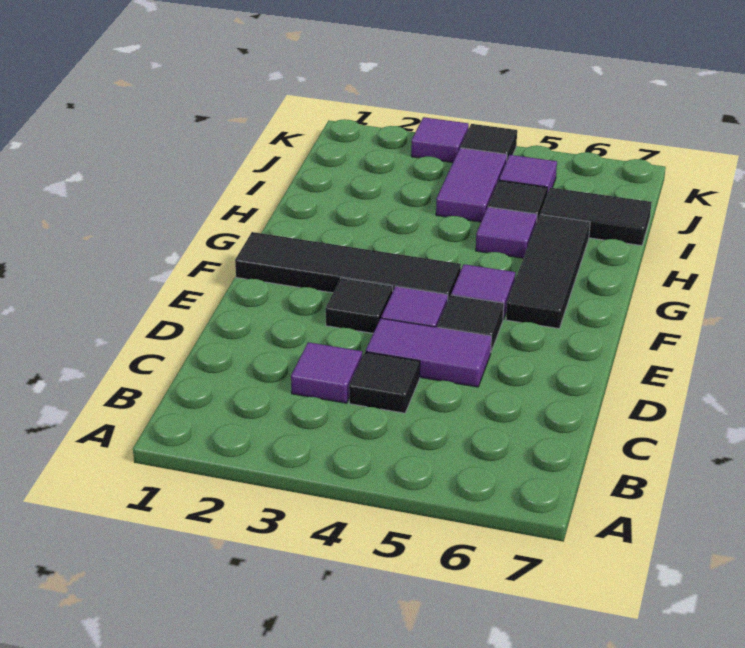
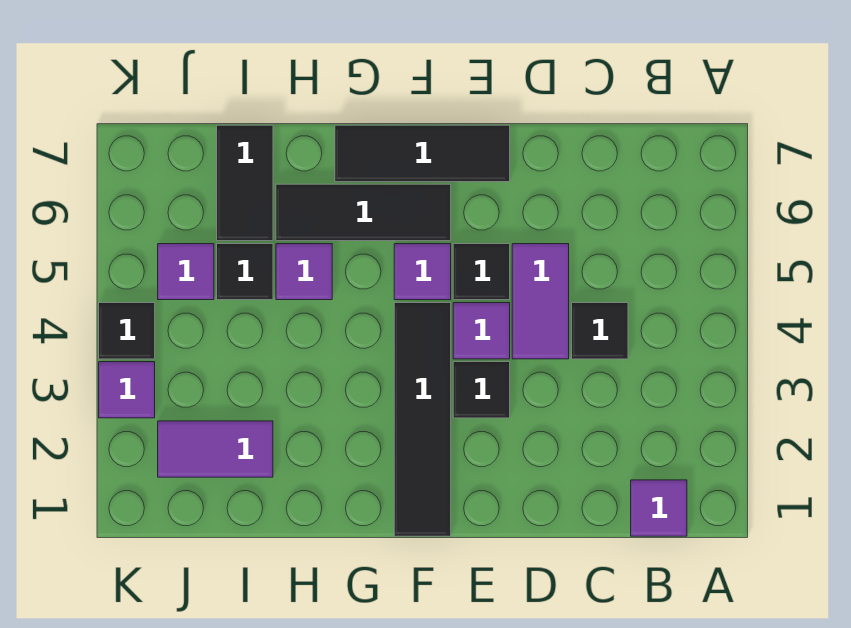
purple tile C3 level 1 -> purple tile B1 level 1
none -> black tile E7:G7 level 1
purple tile I4:J4 level 1 -> purple tile I2:J2 level 1

